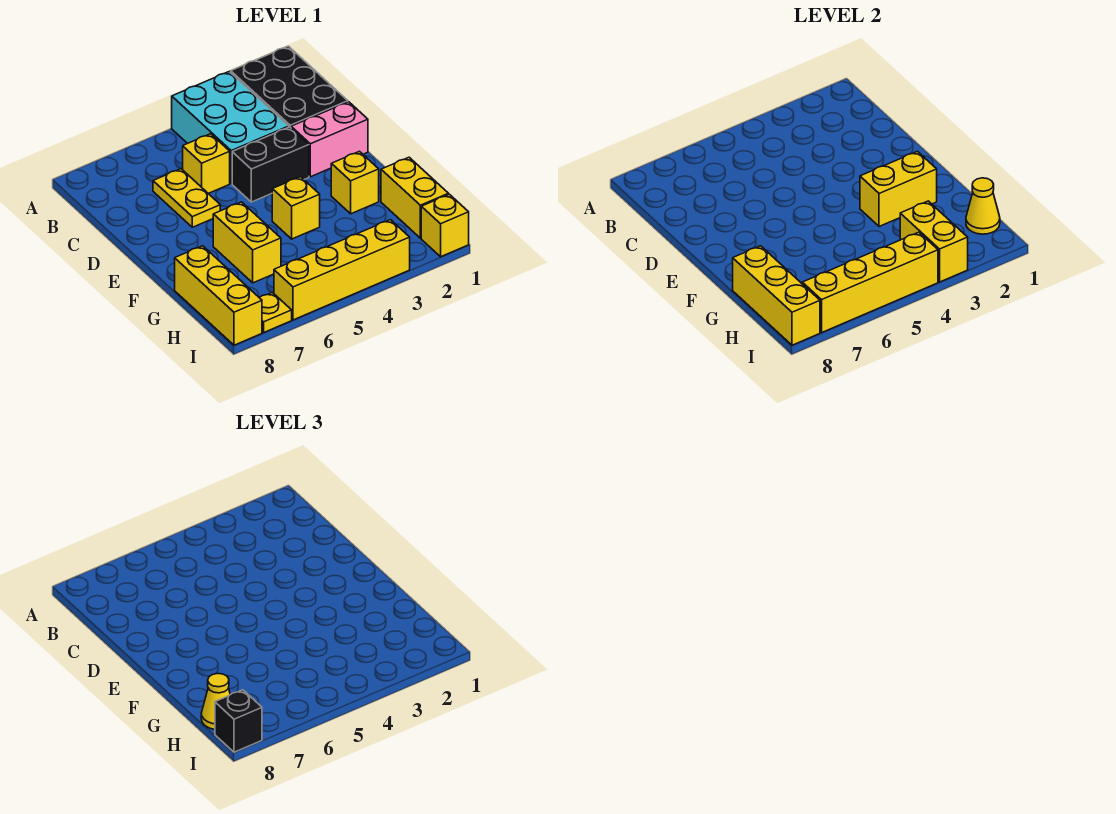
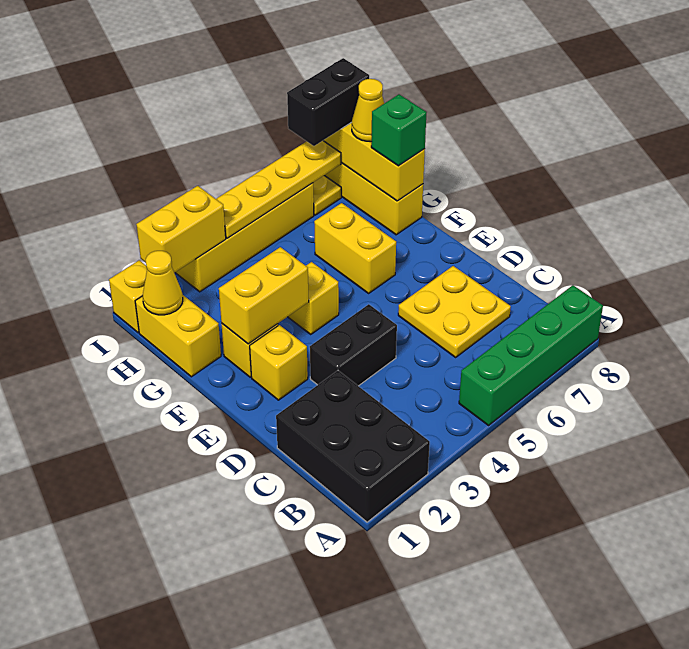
cyan brick A3:C4 level 1 -> none
none -> green brick A5:A8 level 1
yellow brick C5 level 1 -> yellow brick E2 level 1
yellow plate C6:D6 level 1 -> yellow plate C6:D7 level 1
pink brick D1:D2 level 1 -> none
none -> green brick G8 level 3
yellow brick H3:I3 level 2 -> yellow brick I2:I3 level 2
yellow brick I4:I7 level 2 -> yellow plate I4:I7 level 2
black brick I8 level 3 -> black brick I7:I8 level 3

